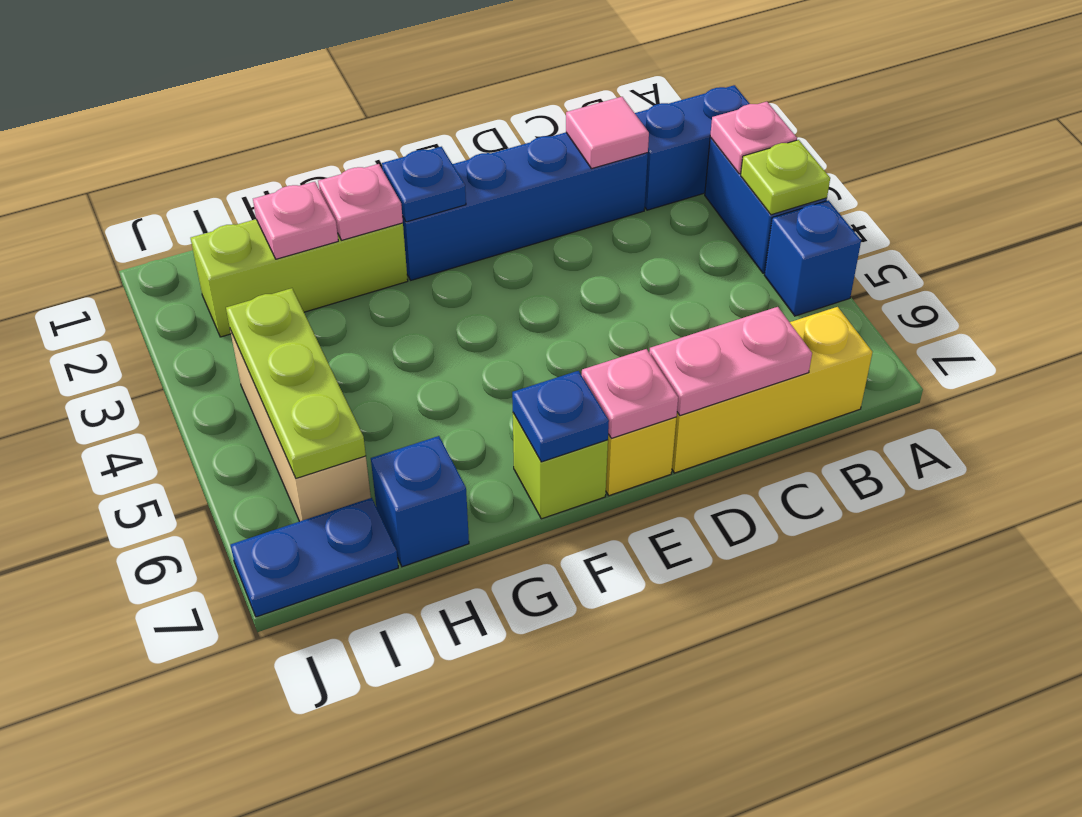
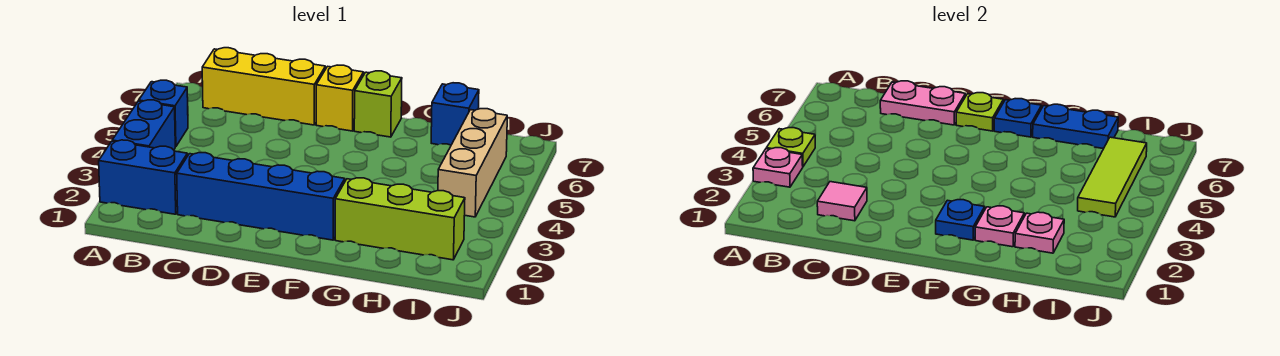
pink plate E7 level 2 -> lime plate E7 level 2
lime plate I4:I6 level 2 -> lime tile I4:I6 level 2
blue plate I7:J7 level 1 -> blue plate G7:H7 level 2

